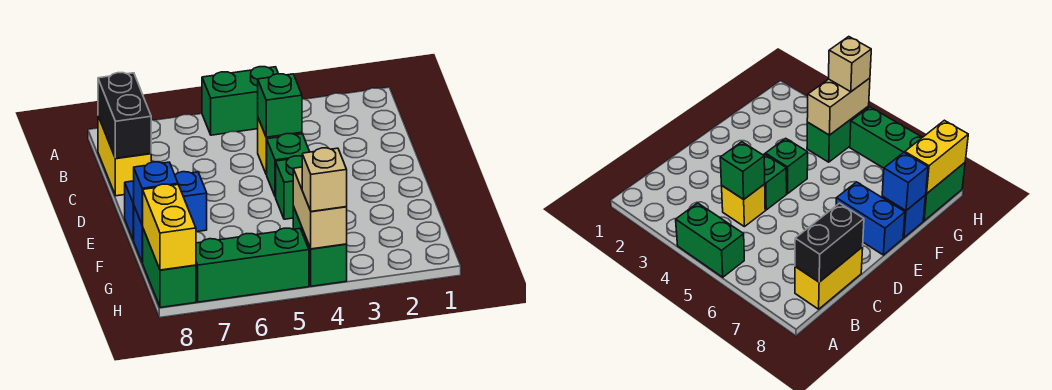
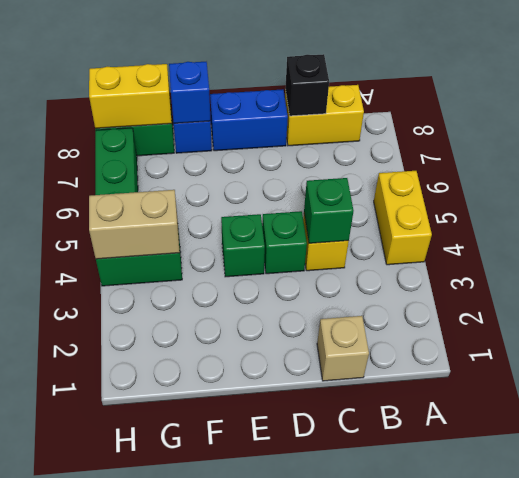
green brick A4:A5 level 1 -> yellow brick A4:A5 level 1
black brick B8:C8 level 2 -> black brick C8 level 2
blue brick E7:E8 level 1 -> blue brick D8:E8 level 1
tan brick H4 level 3 -> tan brick C1 level 1

